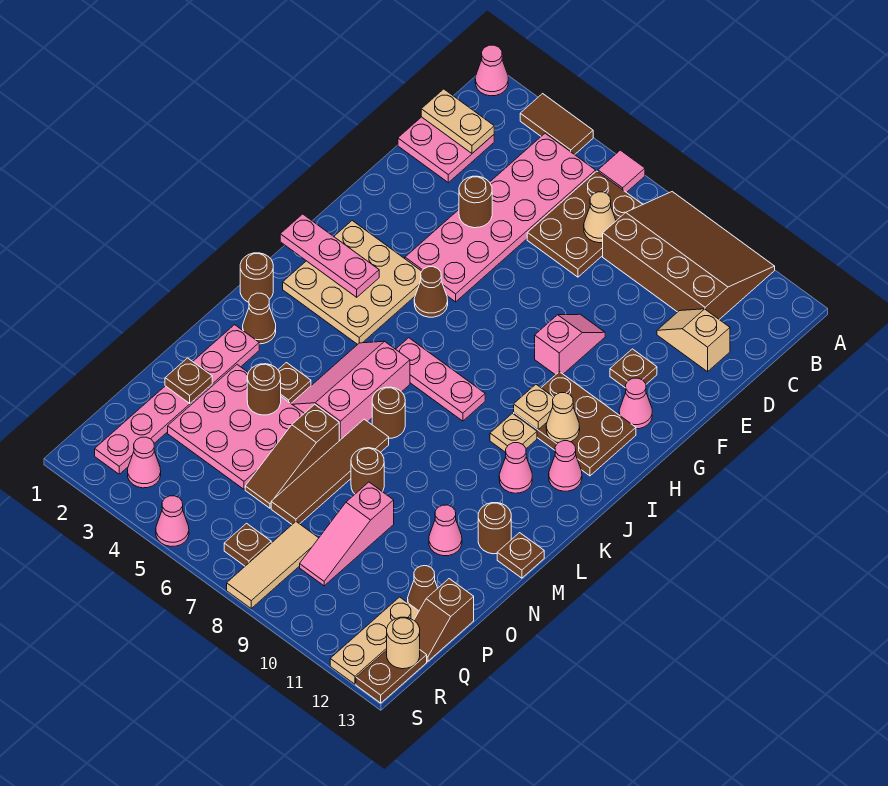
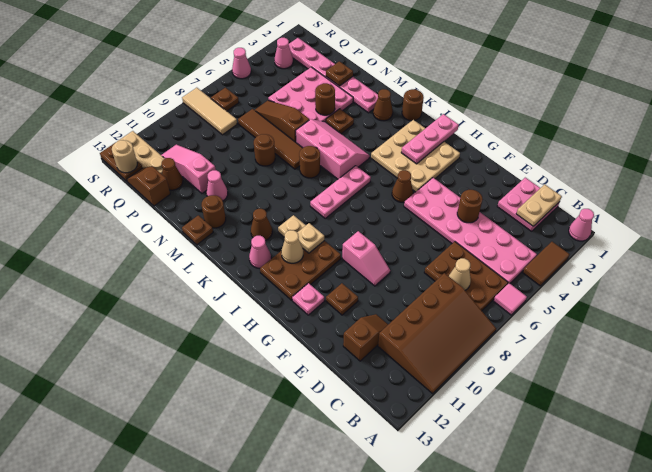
tan slope D11:D12 level 1 top 12 -> brown slope D11:D12 level 1 top 12
pink cone G12 level 1 -> pink plate G12 level 1
pink cone K11 level 1 -> brown cone K11 level 1
pink slope O9:Q9 level 1 top O -> pink slope O11:Q11 level 1 top O

